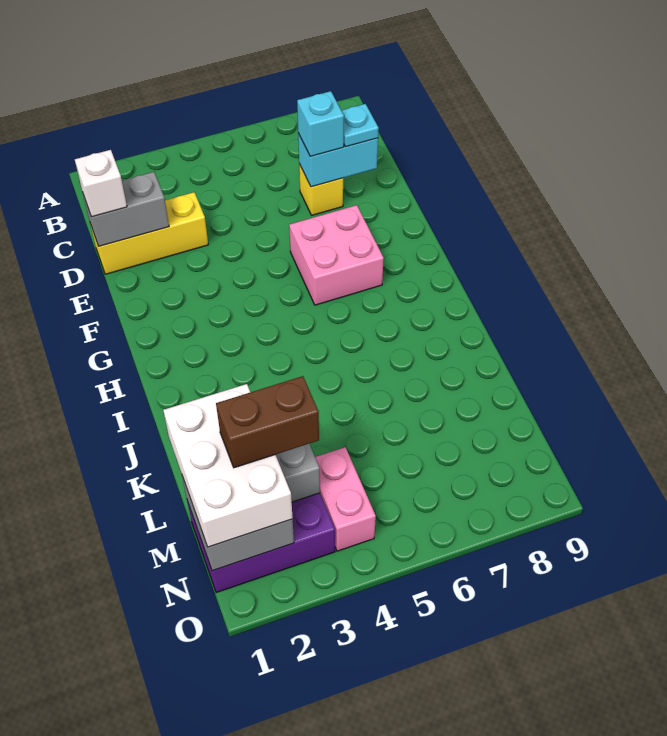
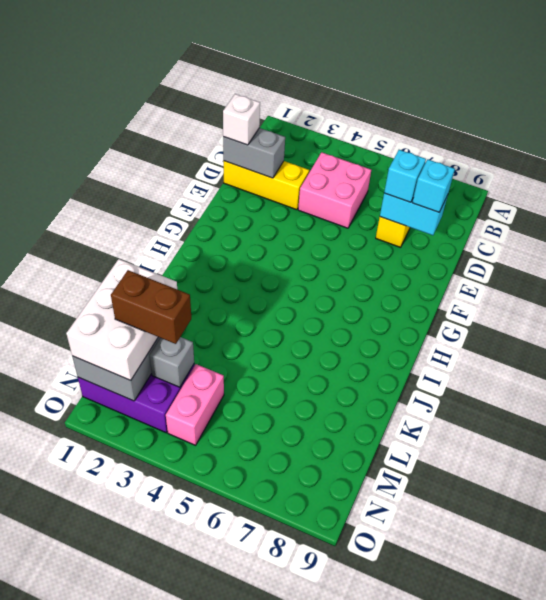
cyan plate D8 level 3 -> cyan brick D8 level 3
pink brick F6:G7 level 1 -> pink brick C4:D5 level 1

